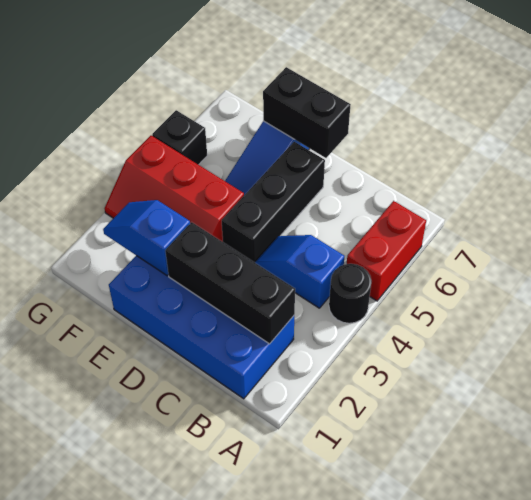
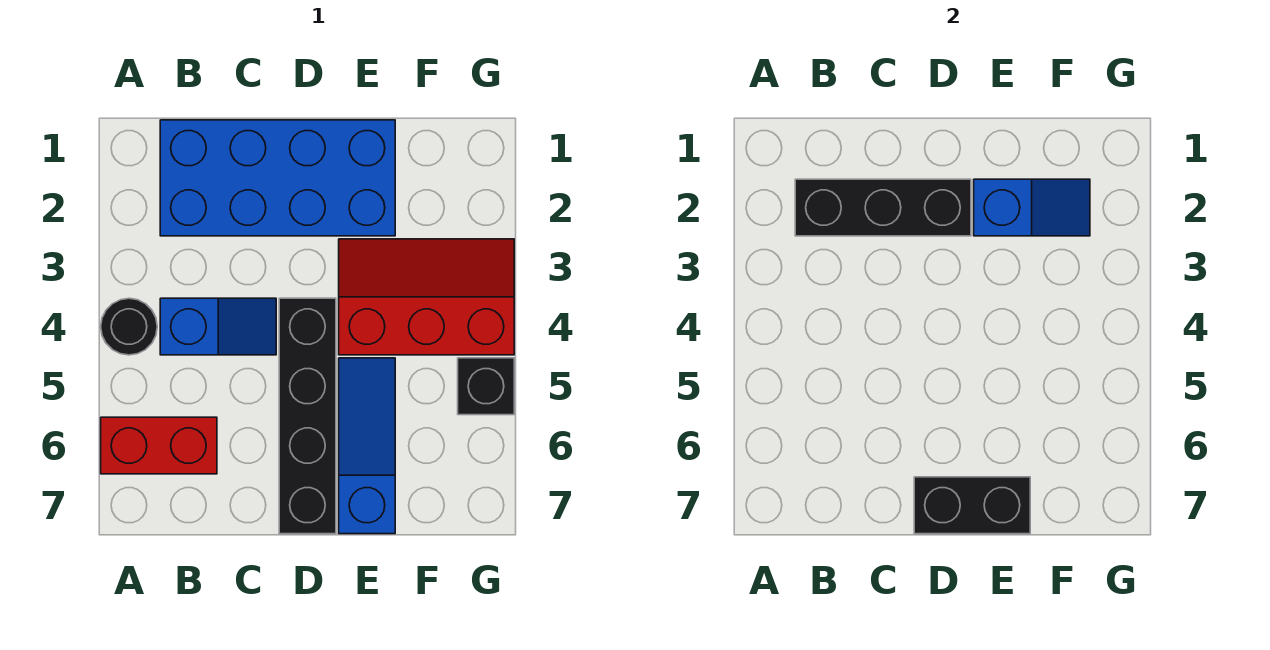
red brick A5:A6 level 1 -> red brick A6:B6 level 1
black brick D4:D6 level 1 -> black brick D4:D7 level 1

